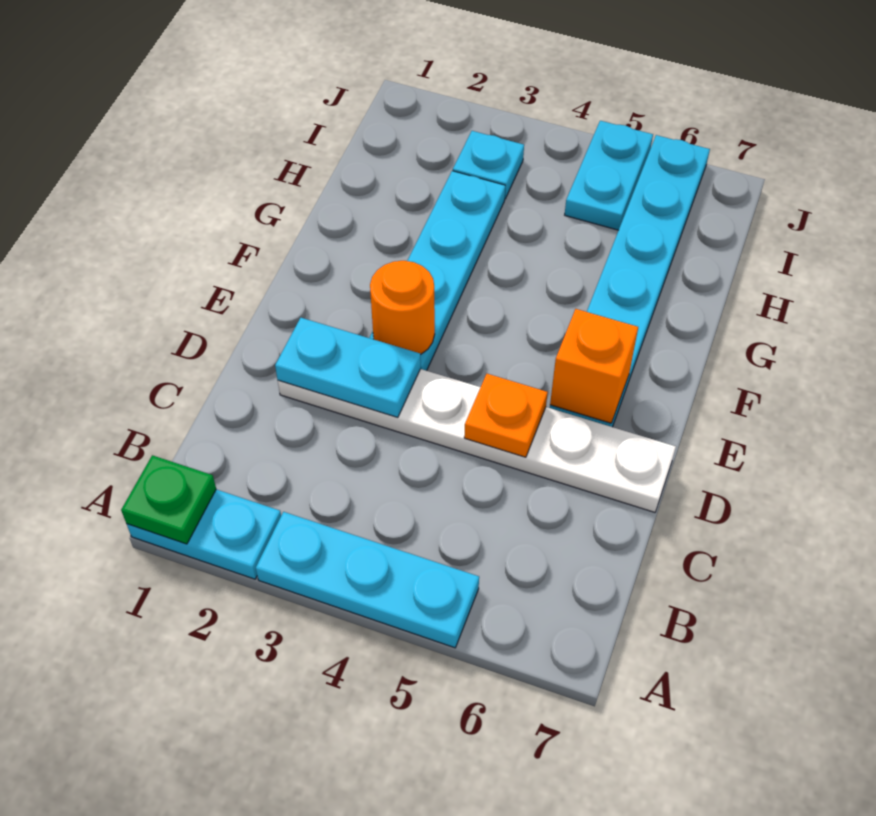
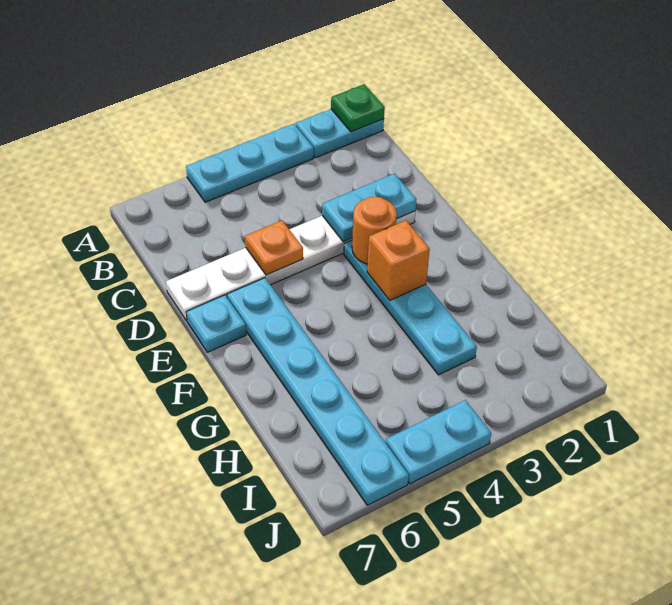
orange brick E6 level 2 -> orange brick F3 level 2
cyan plate I3 level 1 -> cyan plate E7 level 1
cyan plate I5:J5 level 1 -> cyan plate J4:J5 level 1

